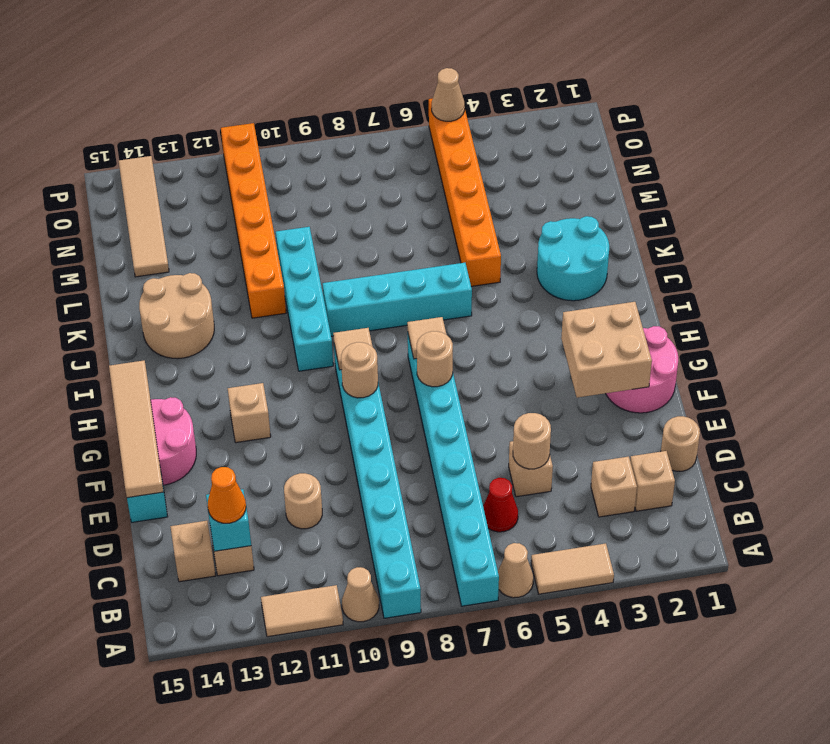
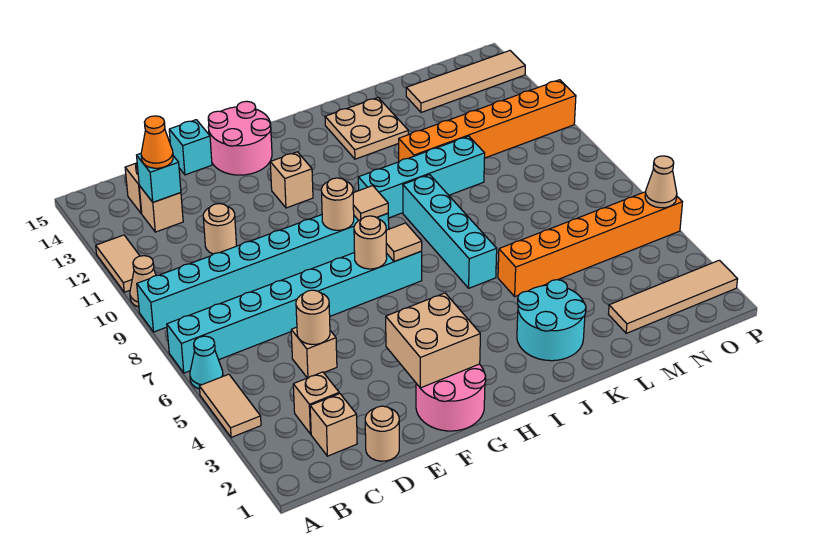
tan cone A6 level 1 -> cyan cone A6 level 1
red cone C6 level 1 -> none
tan tile E15:H15 level 2 -> tan tile M2:P2 level 1
tan round brick J13:K14 level 1 -> tan plate J13:K14 level 1

